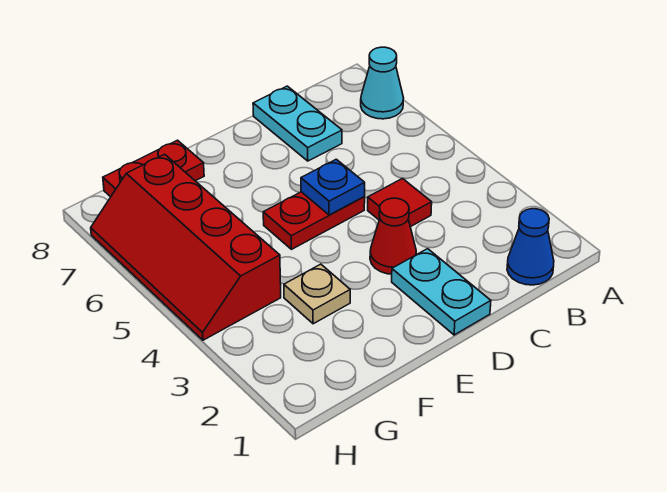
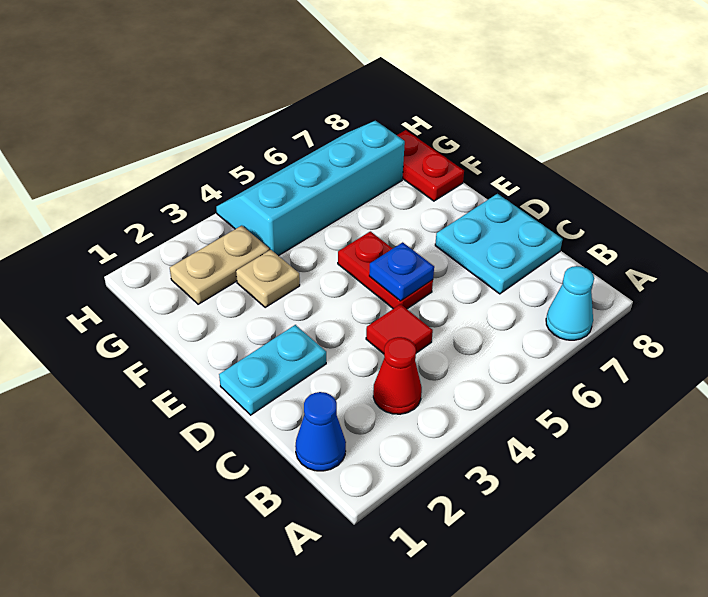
cyan plate C7:C8 level 1 -> cyan plate C7:D8 level 1
red cone D3 level 1 -> red cone B3 level 1
none -> tan plate G2:G3 level 1
red slope G4:H7 level 1 top G -> cyan slope G4:H7 level 1 top G

